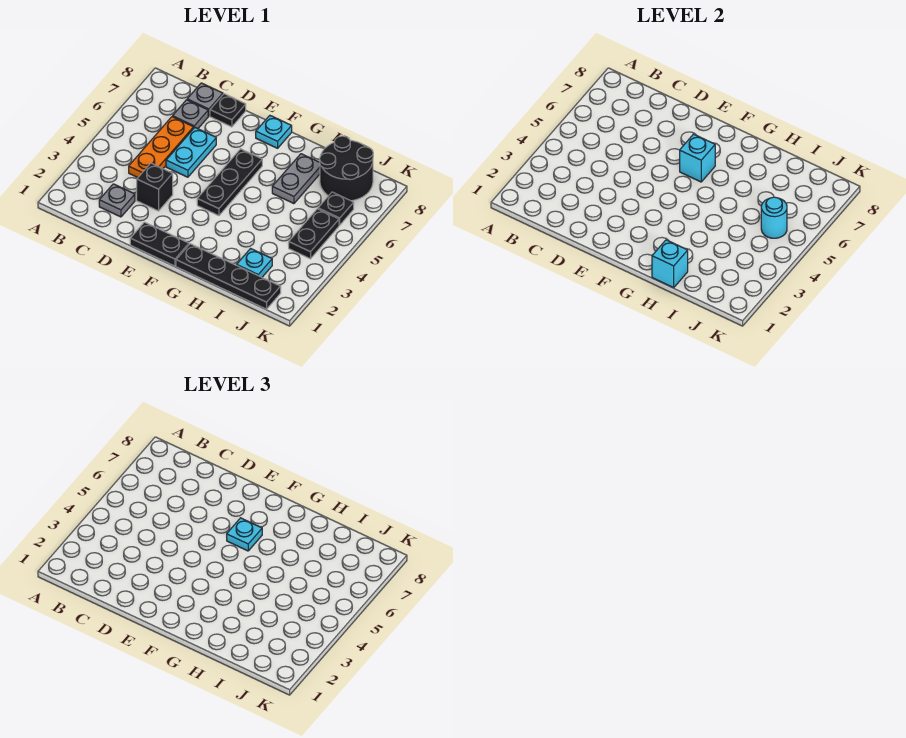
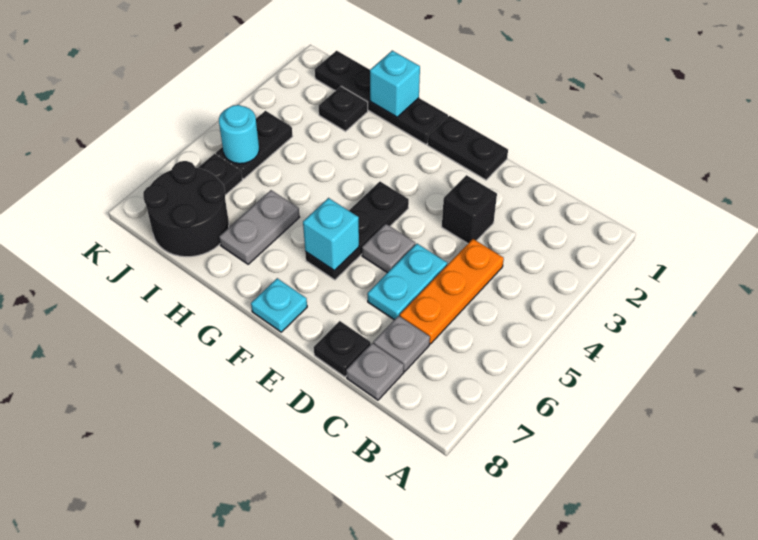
grey plate C2 level 1 -> grey plate E5 level 1
cyan plate F6 level 3 -> none
cyan plate I2 level 1 -> black plate I2 level 1

